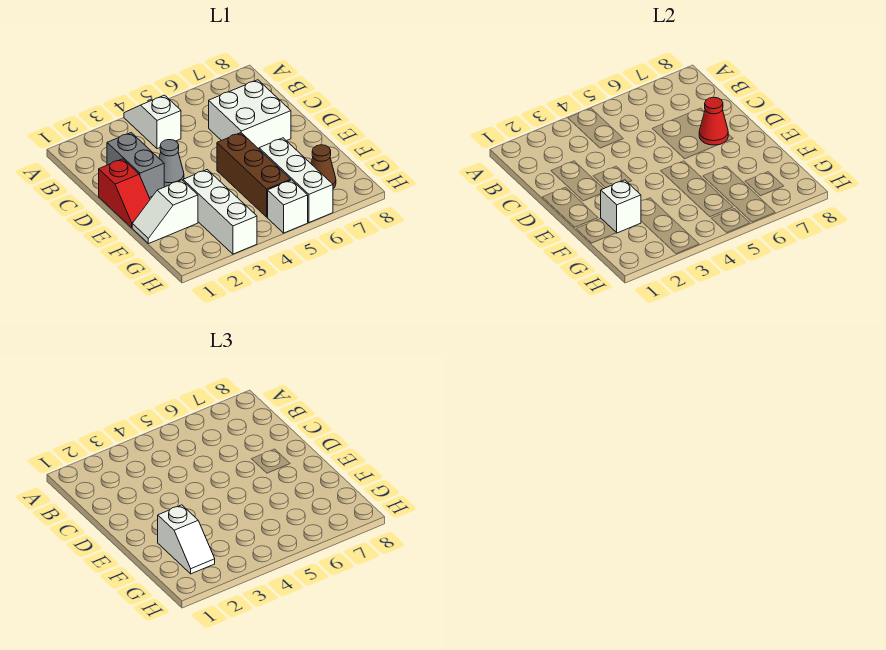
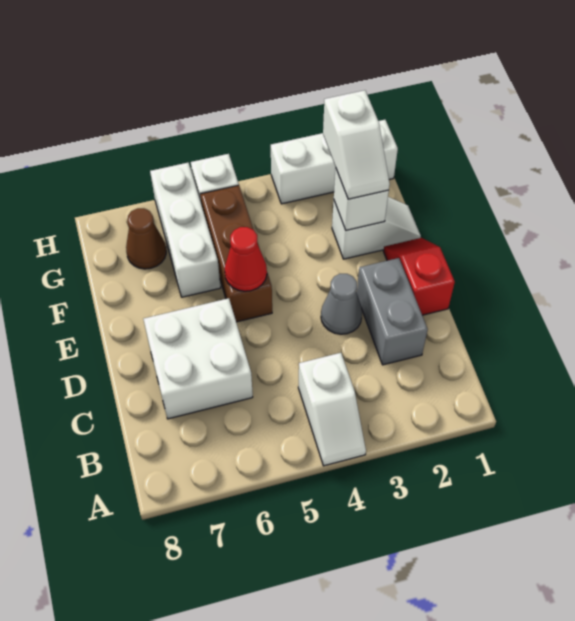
red cone D7 level 2 -> red cone E5 level 2
white slope F2:G2 level 3 top F -> white slope F2:G2 level 3 top G
white brick F3:H3 level 1 -> white brick H1:H3 level 1

